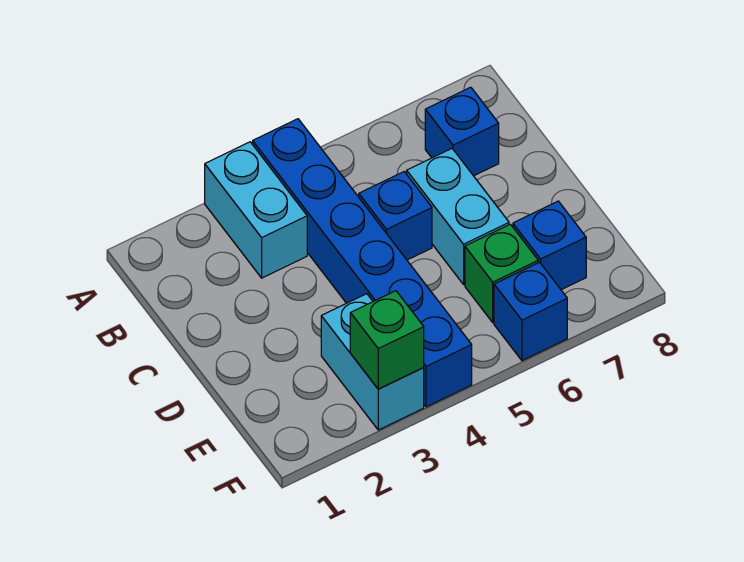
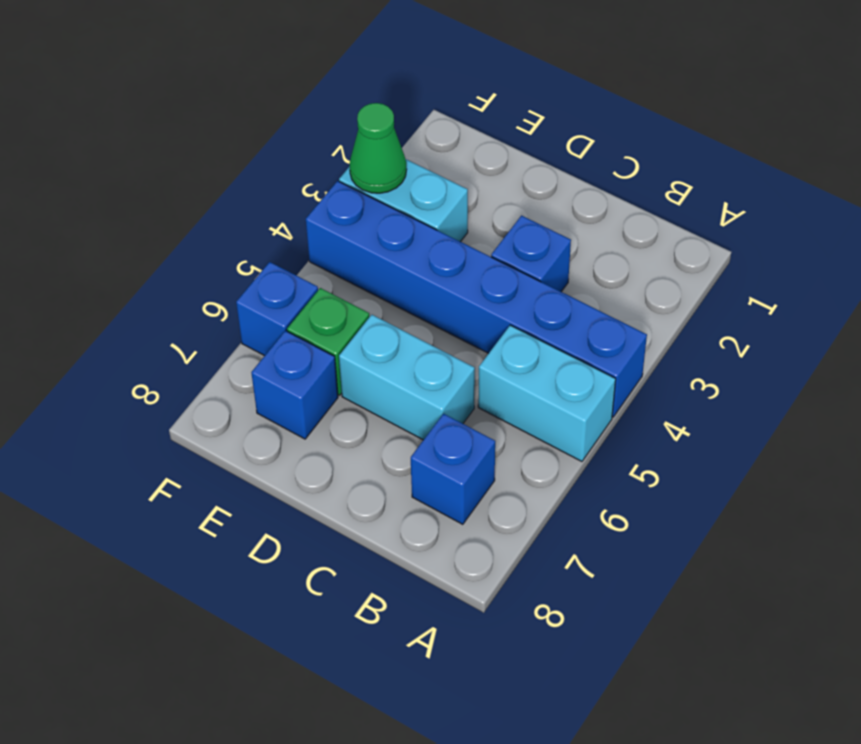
cyan brick A3:B3 level 1 -> cyan brick A5:B5 level 1
blue brick C5 level 1 -> blue brick C3 level 1
green brick F3 level 2 -> green cone F3 level 2

